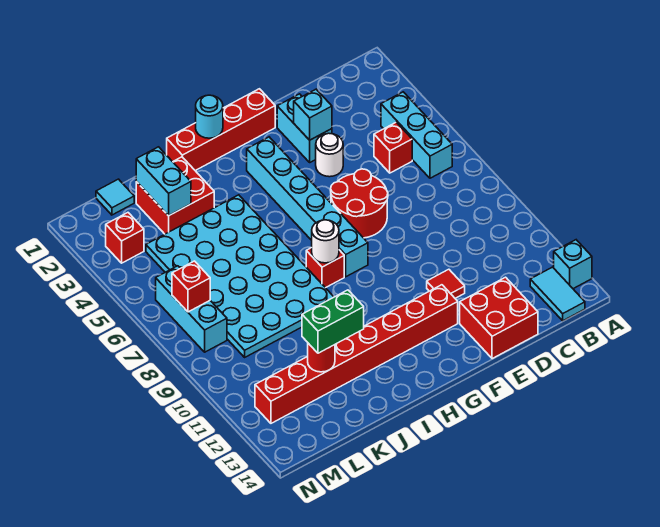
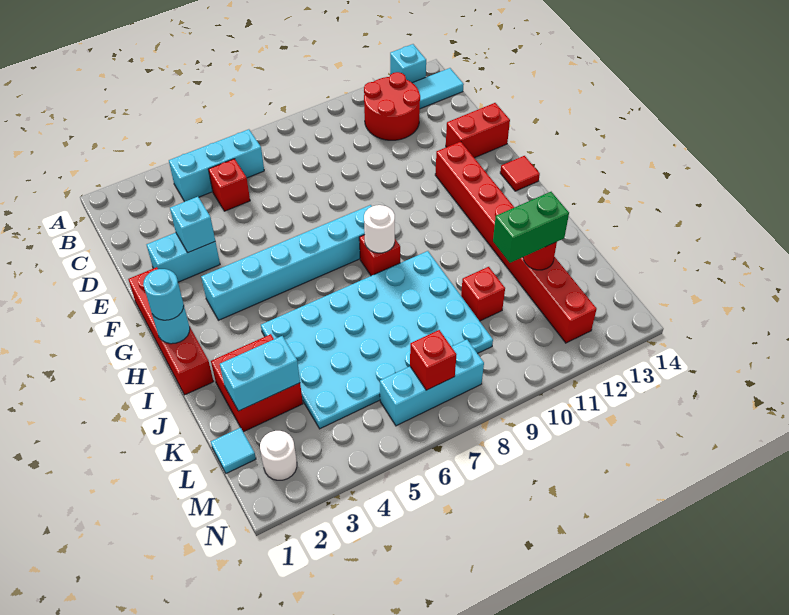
red brick D13:E14 level 1 -> red brick E13:E14 level 1
white round brick E4 level 1 -> white round brick M2 level 1
red round brick E6:F7 level 1 -> red round brick B11:C12 level 1
red tile E11 level 1 -> red tile G14 level 1
none -> cyan round brick H1 level 3
green brick J12:K12 level 3 -> green brick K11:K12 level 3
red brick M3 level 1 -> red brick K10 level 1

